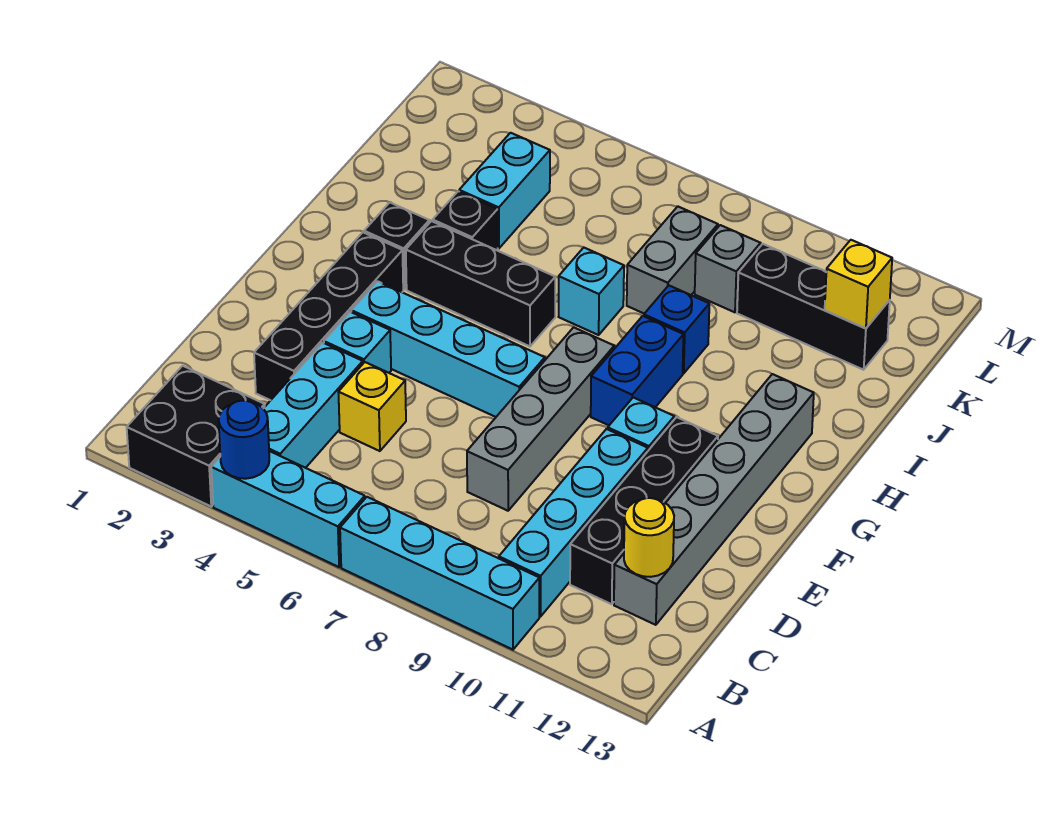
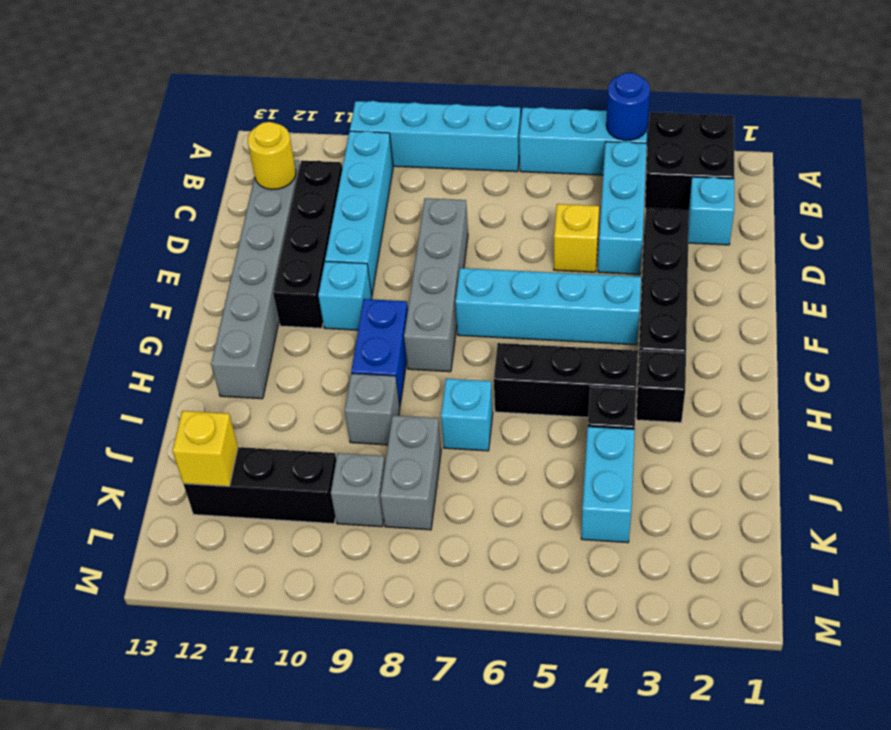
cyan brick E4 level 1 -> cyan brick C2 level 1
blue brick I9 level 1 -> grey brick I9 level 1

